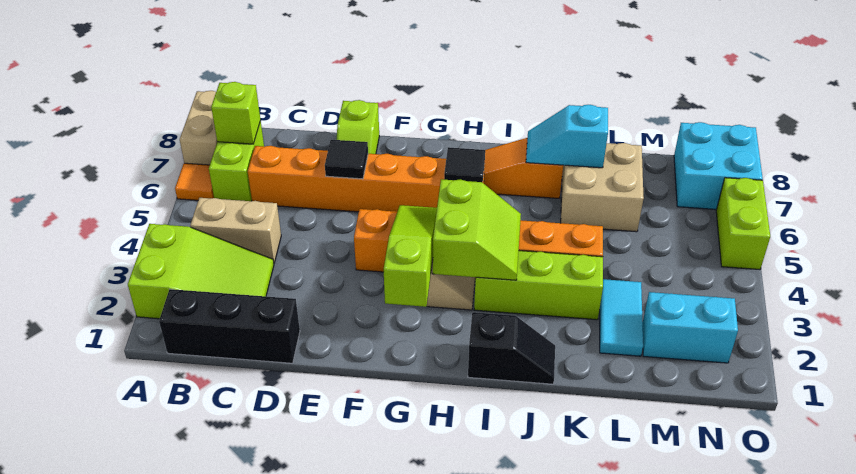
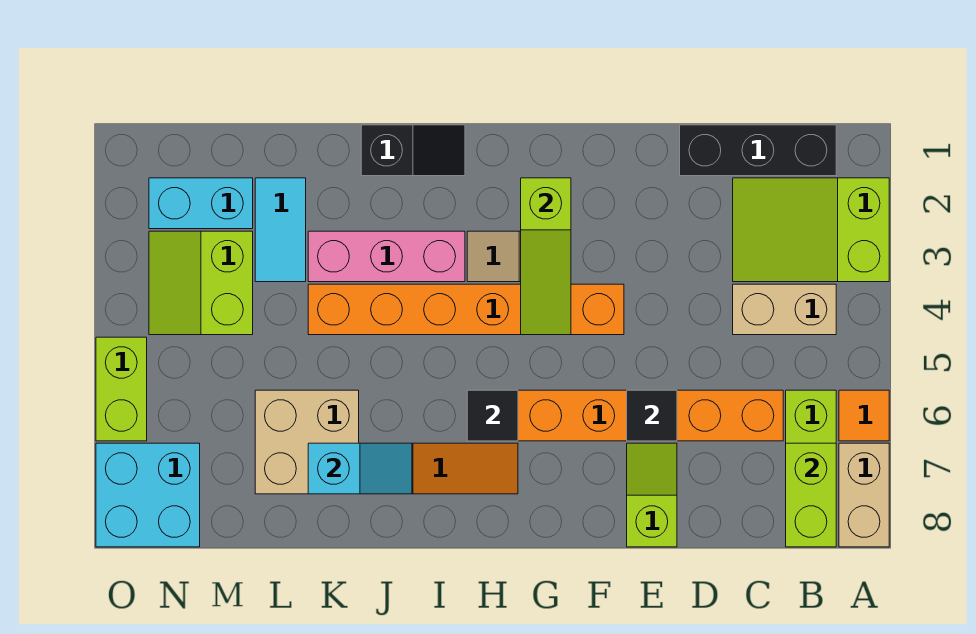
lime brick B7 level 2 -> lime brick B7:B8 level 2
lime slope H3:I4 level 2 top H -> lime slope M3:N4 level 1 top M
black slope I1:J1 level 1 top I -> black slope I1:J1 level 1 top J
lime brick I3:K3 level 1 -> pink brick I3:K3 level 1

